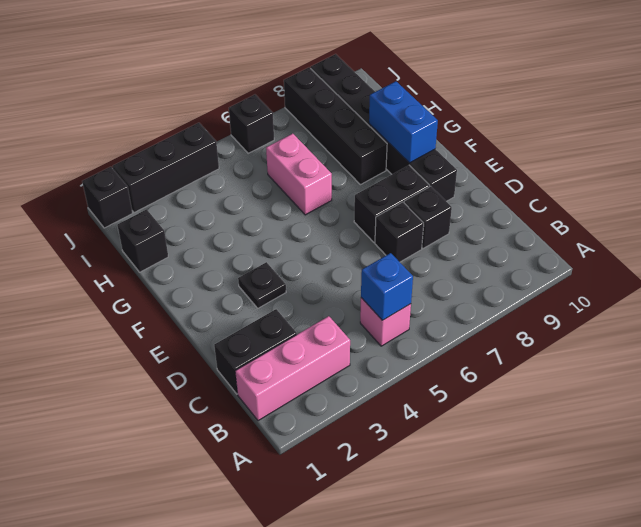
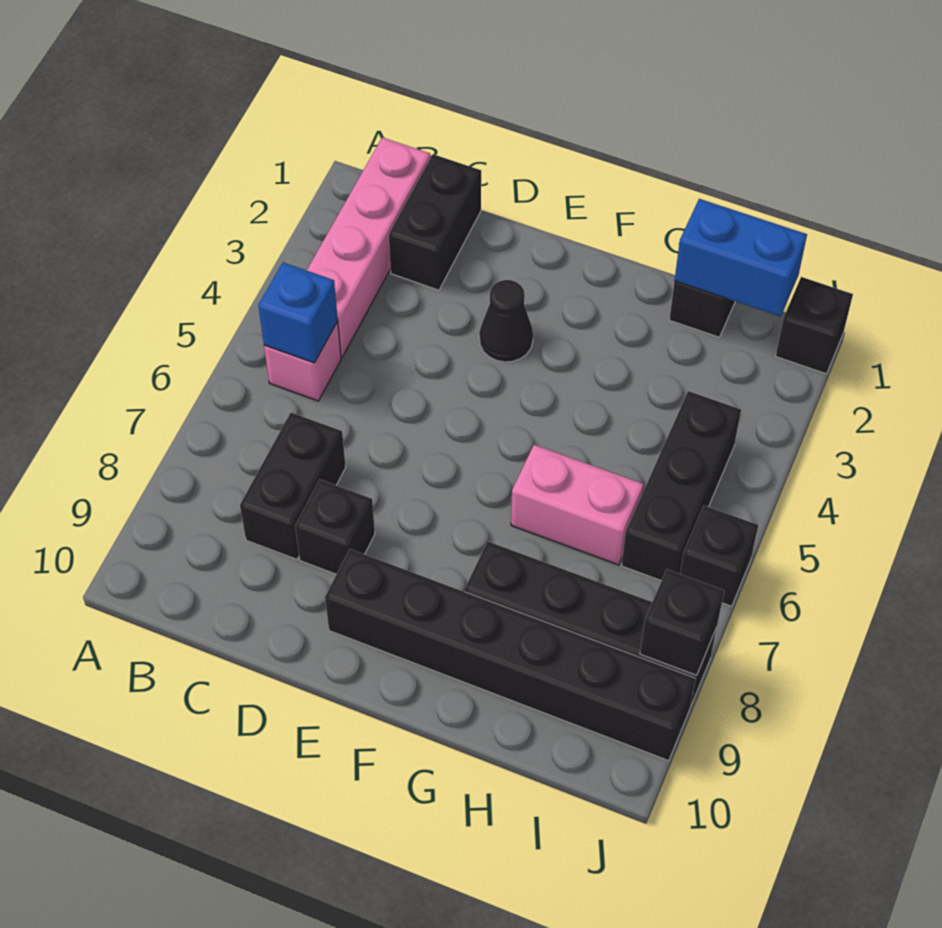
pink brick B1:B3 level 1 -> pink brick B1:B4 level 1
black brick D7 level 1 -> black brick J8 level 2
black plate E3 level 1 -> black cone E3 level 1
black brick E7:E8 level 1 -> black brick C7:C8 level 1
blue brick F9:G9 level 2 -> blue brick H1:I1 level 2
black brick J2:J4 level 1 -> black brick I4:I6 level 1

